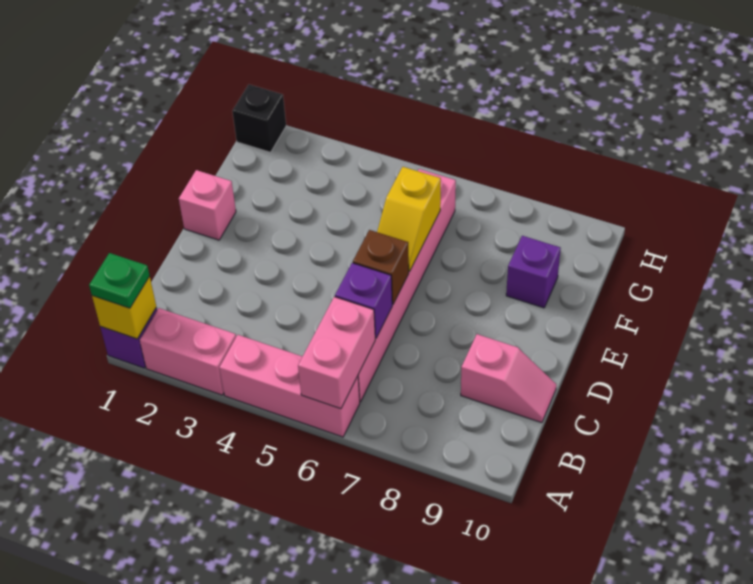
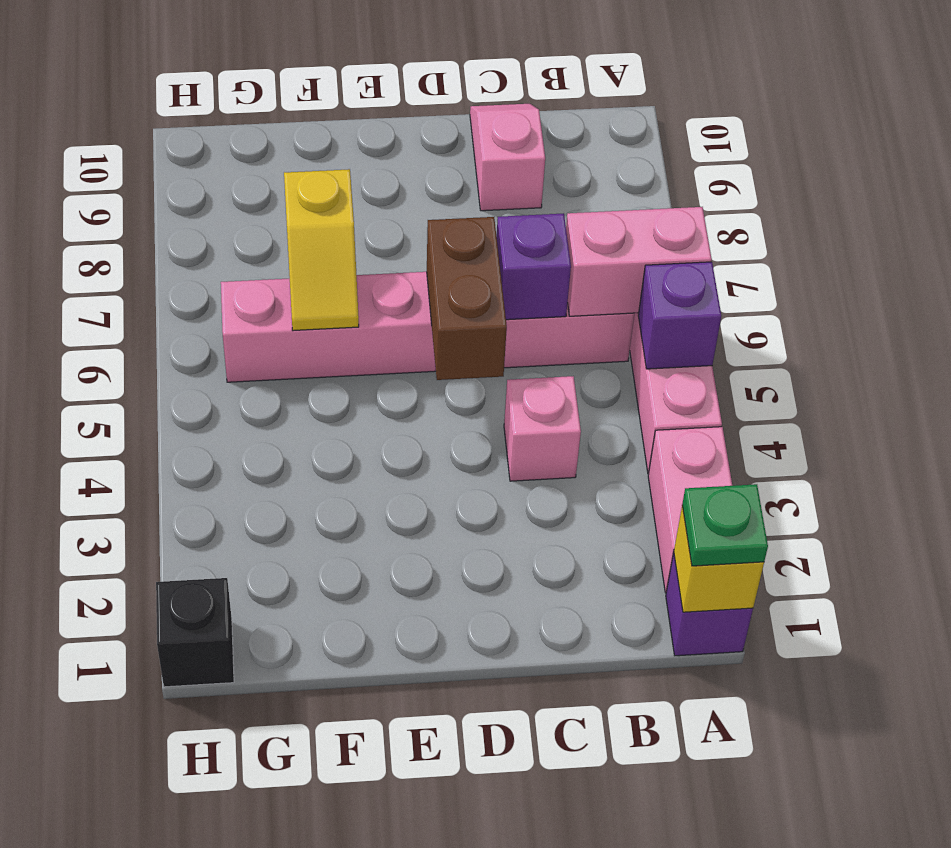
brown brick D6 level 2 -> brown brick D5:D6 level 2
pink brick E1 level 1 -> pink brick C4 level 1
yellow slope E6:F6 level 2 top F -> yellow slope F6:F7 level 2 top 7
purple brick F9 level 1 -> purple brick A5 level 2

